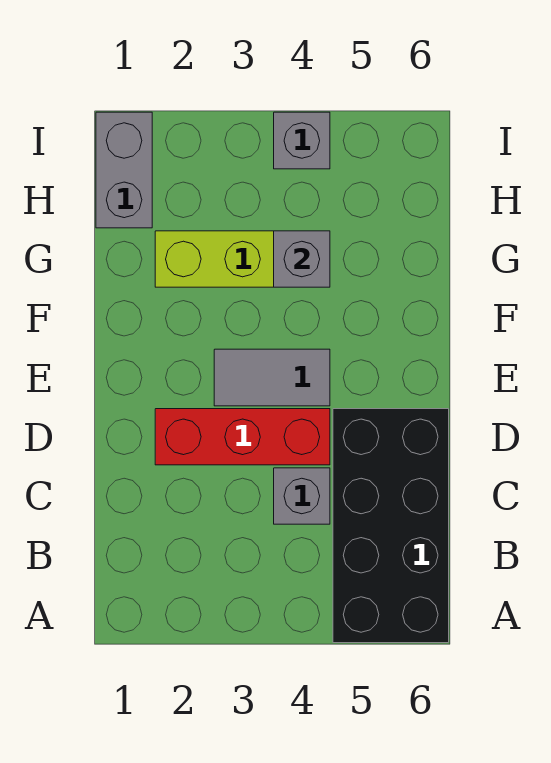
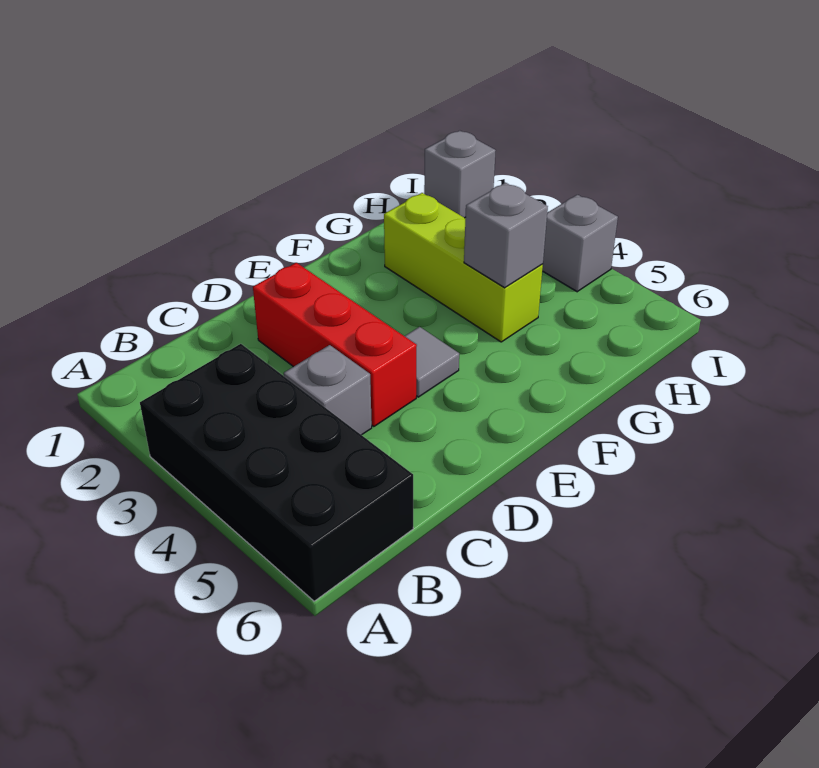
black brick A5:D6 level 1 -> black brick A3:B6 level 1
grey tile E3:E4 level 1 -> grey tile E4 level 1
grey brick H1:I1 level 1 -> grey brick I1 level 1

